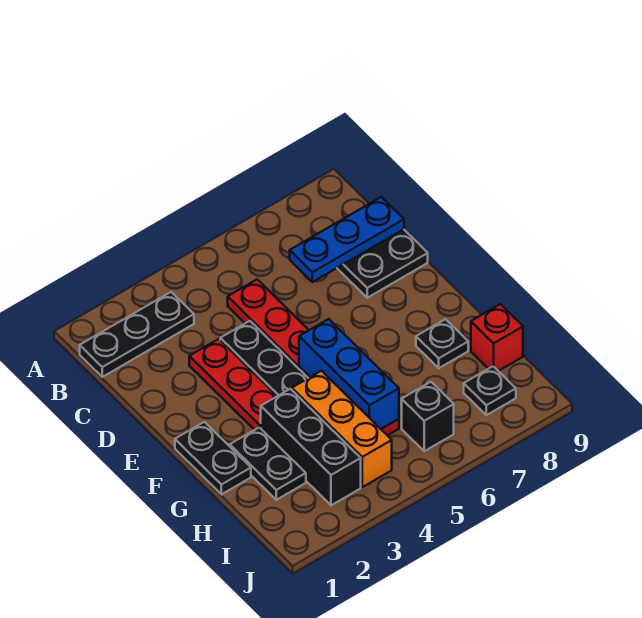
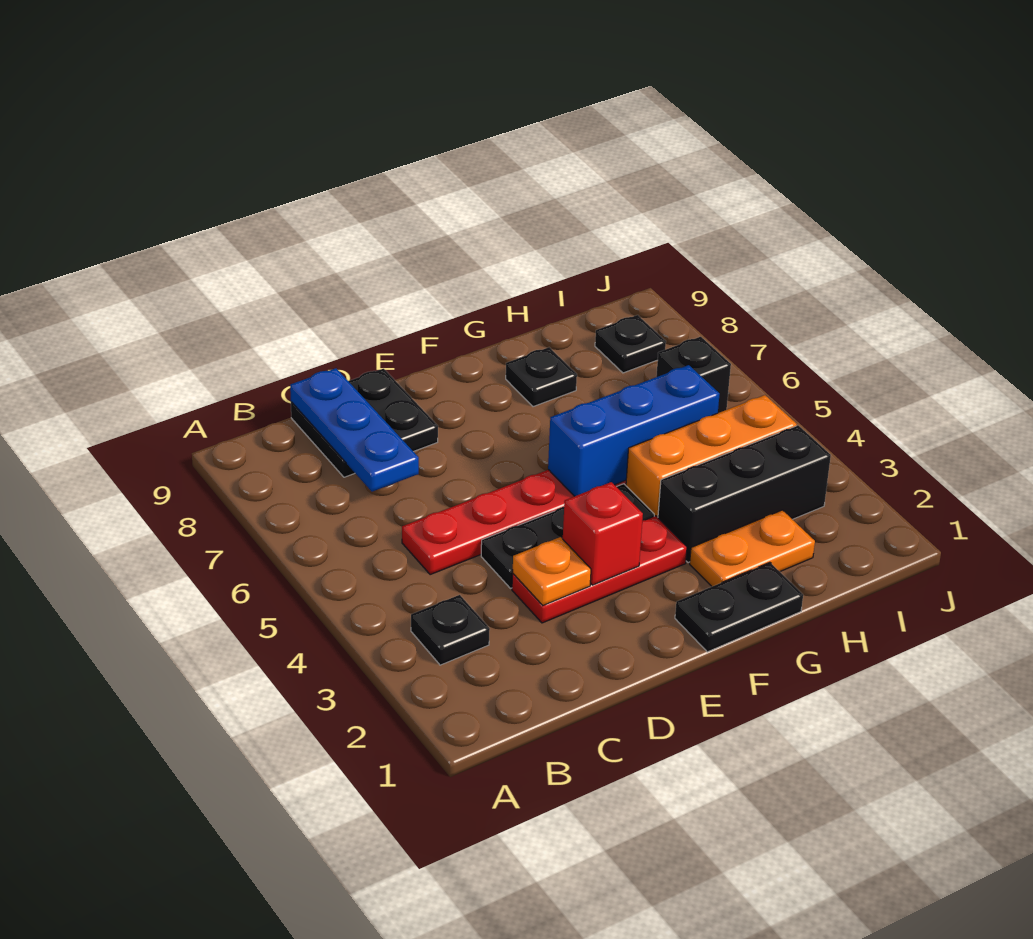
black plate B1:B3 level 1 -> black plate B3 level 1
none -> orange plate D3 level 2
black plate G2:H2 level 1 -> orange plate G2:H2 level 1
red brick H9 level 1 -> red brick E3 level 2

